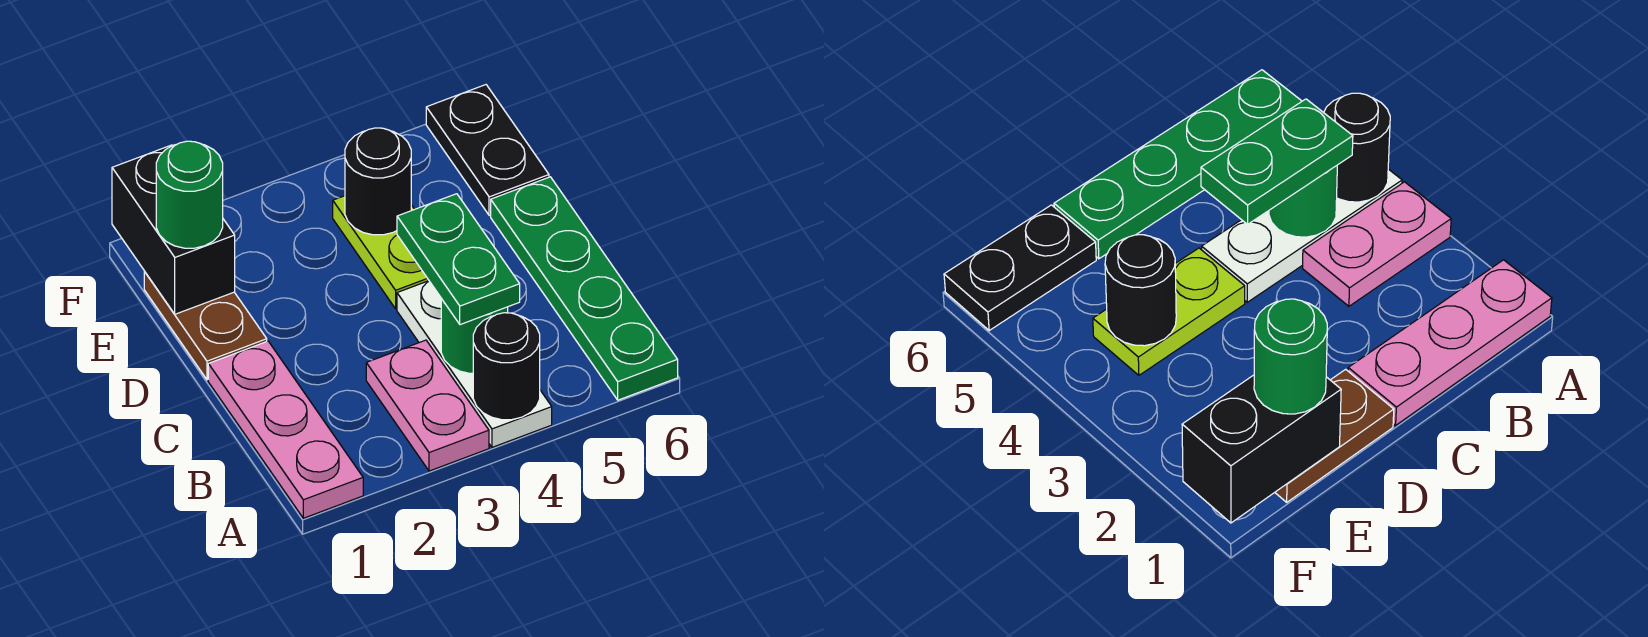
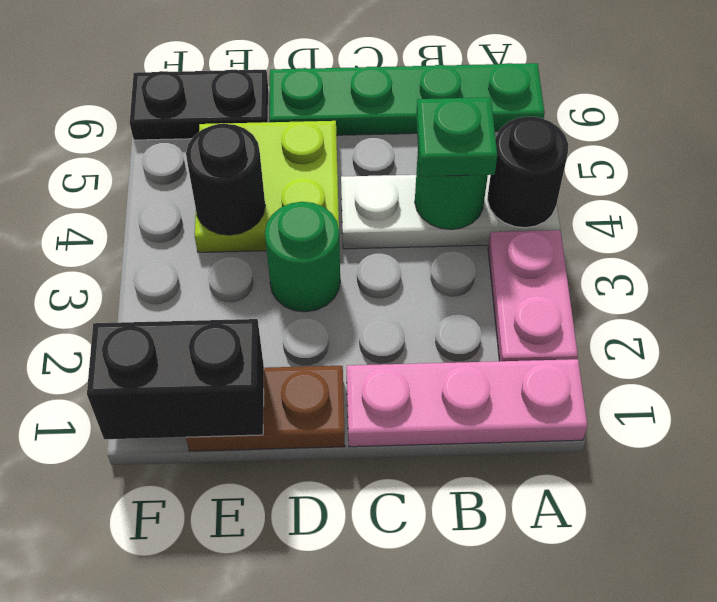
pink plate A3:B3 level 1 -> pink plate A2:A3 level 1
green plate B4:C4 level 3 -> green plate B4 level 3
lime plate D4:E4 level 1 -> lime plate D4:E5 level 1
green round brick E1 level 3 -> green round brick D3 level 1

